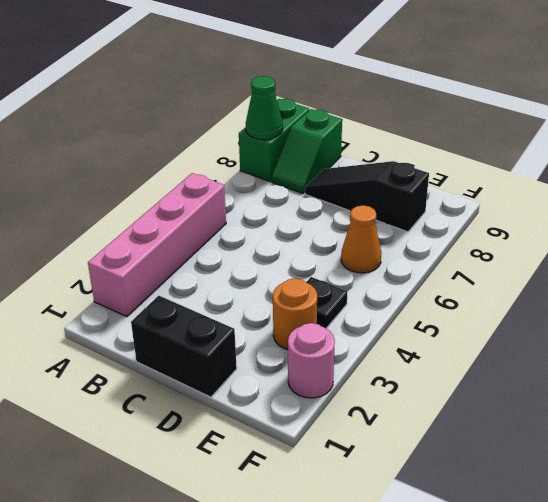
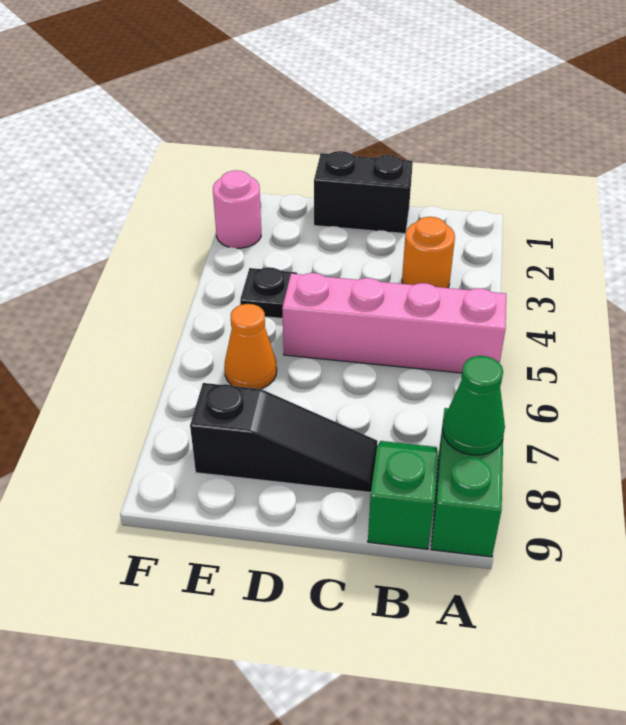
pink brick A2:A5 level 1 -> pink brick A5:D5 level 1
orange round brick E3 level 1 -> orange round brick B3 level 1

